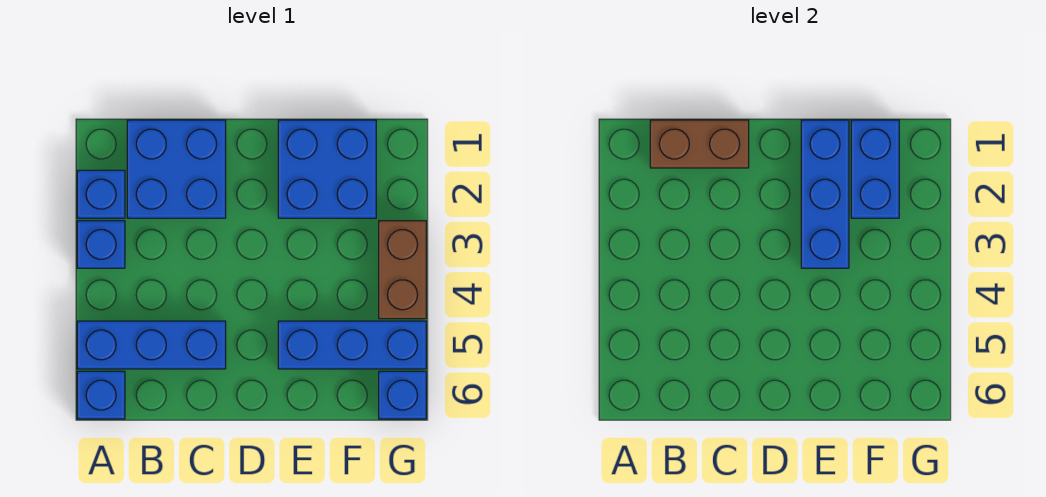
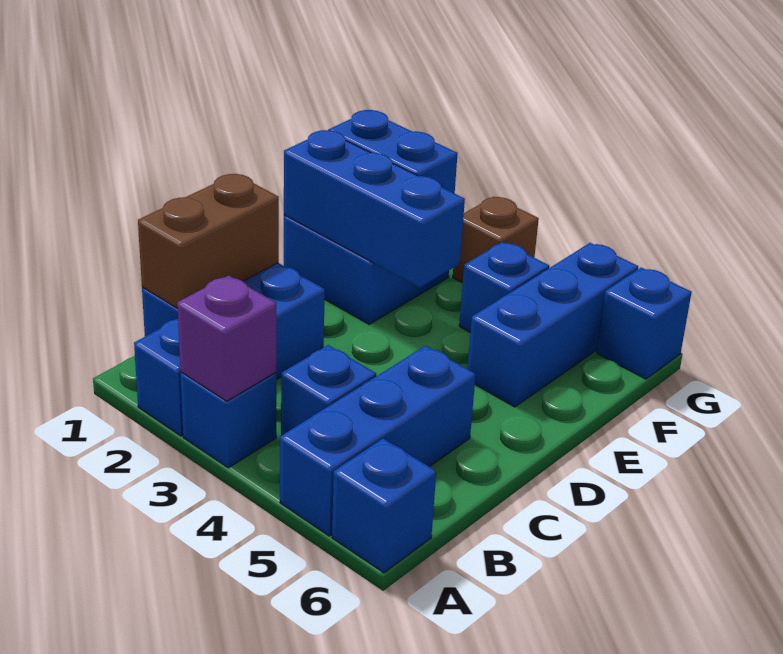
none -> purple brick A3 level 2
none -> blue brick B4 level 1
none -> blue brick F4 level 1
brown brick G3:G4 level 1 -> brown brick G3 level 1

